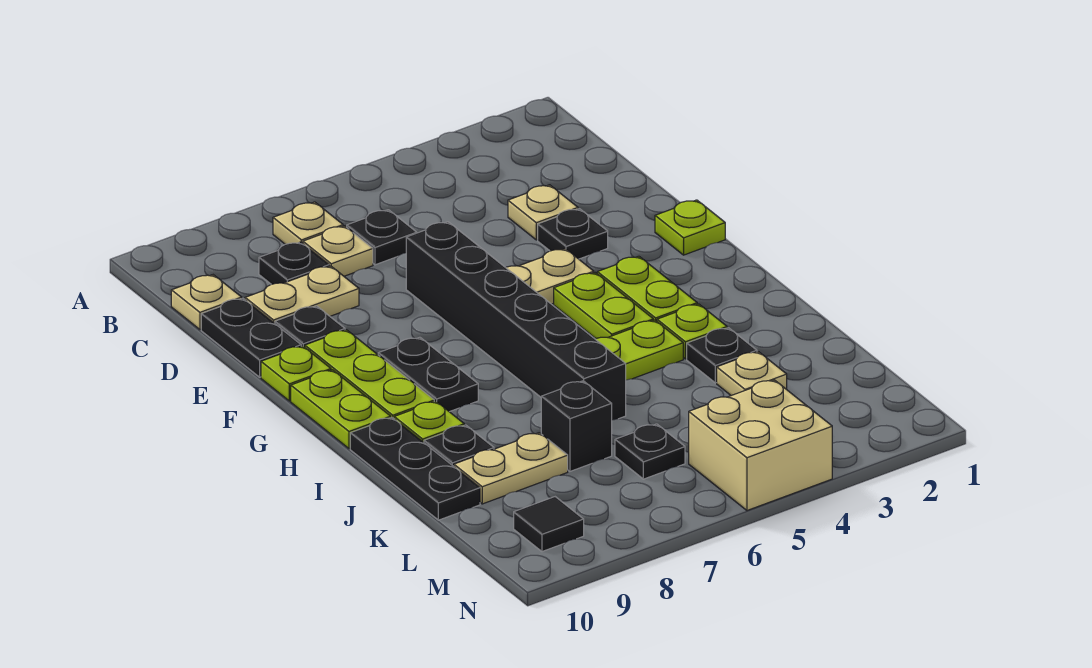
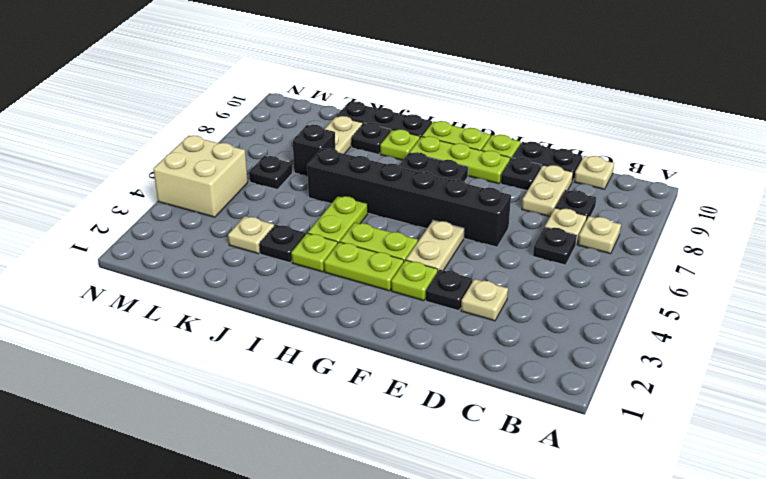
lime plate F1 level 1 -> lime plate F3 level 1
black tile M9 level 1 -> none

